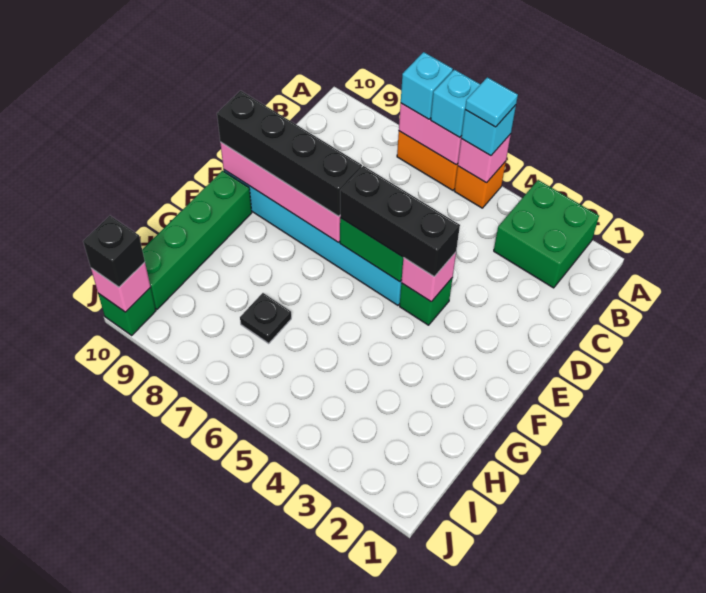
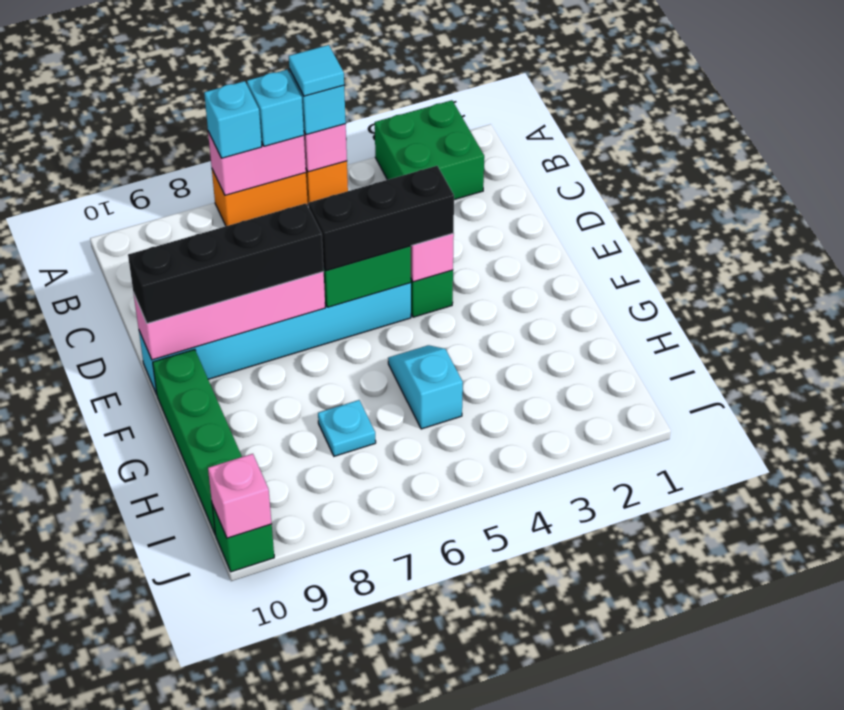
none -> cyan slope G5:H5 level 1 top H
black plate H7 level 1 -> cyan plate H7 level 1
black brick J10 level 3 -> none

